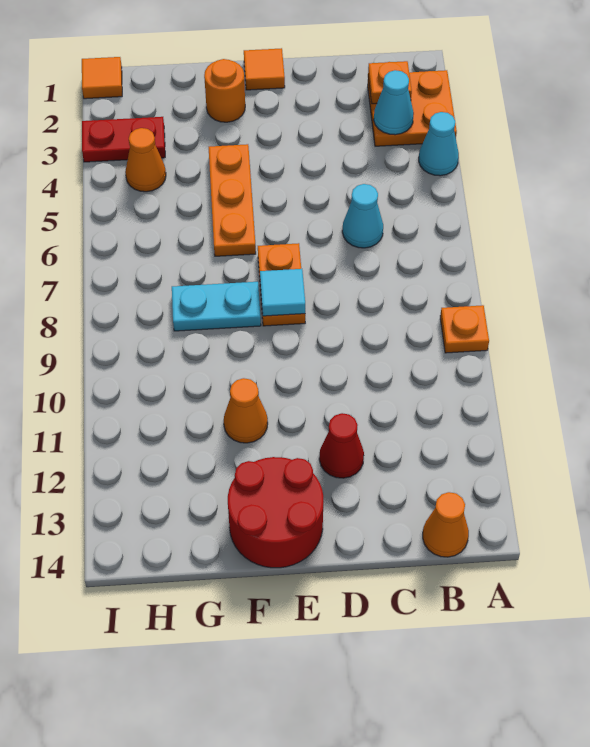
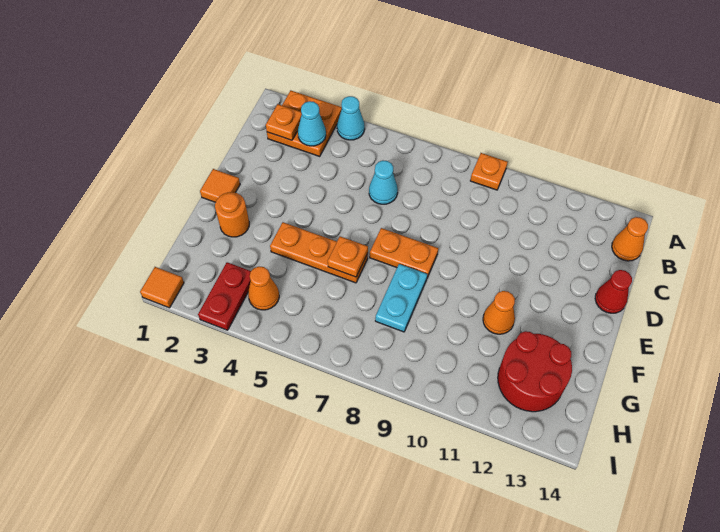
red cone D12 level 1 -> red cone D14 level 1
cyan tile E8 level 2 -> none
red round brick E13:F14 level 1 -> red round brick G12:H13 level 1
none -> orange plate F6 level 2

